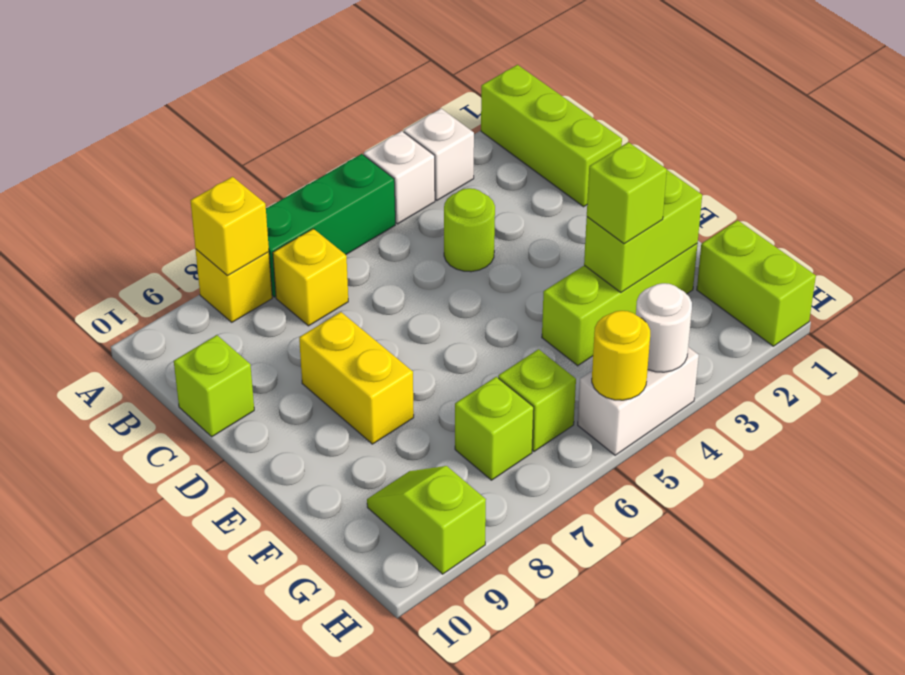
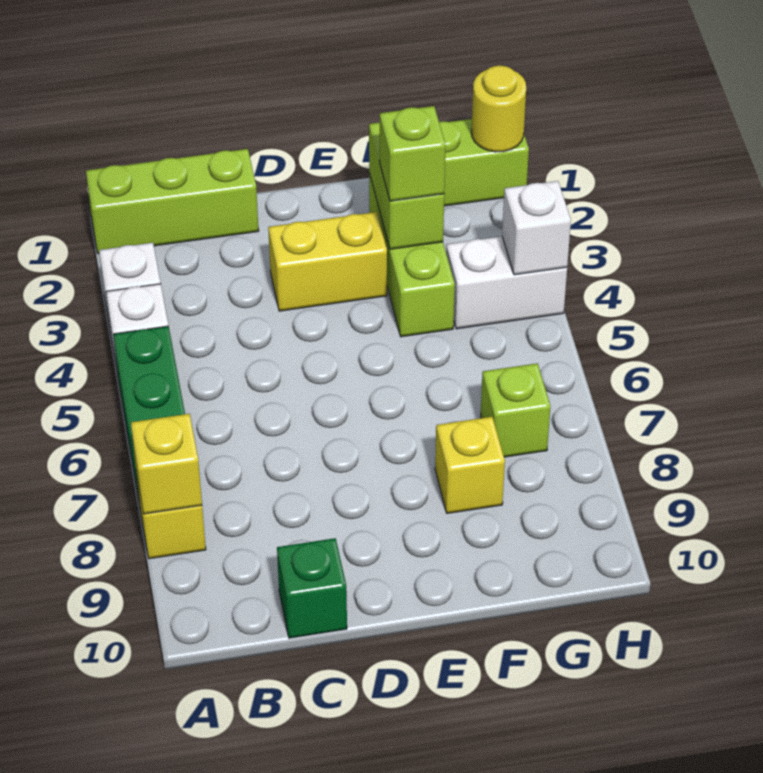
yellow brick B7 level 1 -> yellow brick F8 level 1
lime round brick C4 level 1 -> none
lime brick C10 level 1 -> green brick C10 level 1
yellow brick D8:E8 level 1 -> yellow brick D3:E3 level 1
lime brick G6 level 1 -> none
lime slope G9:H9 level 1 top H -> none
white brick H4:H5 level 1 -> white brick G4:H4 level 1
white round brick H4 level 2 -> white brick H4 level 2
yellow round brick H5 level 2 -> yellow round brick H1 level 2

